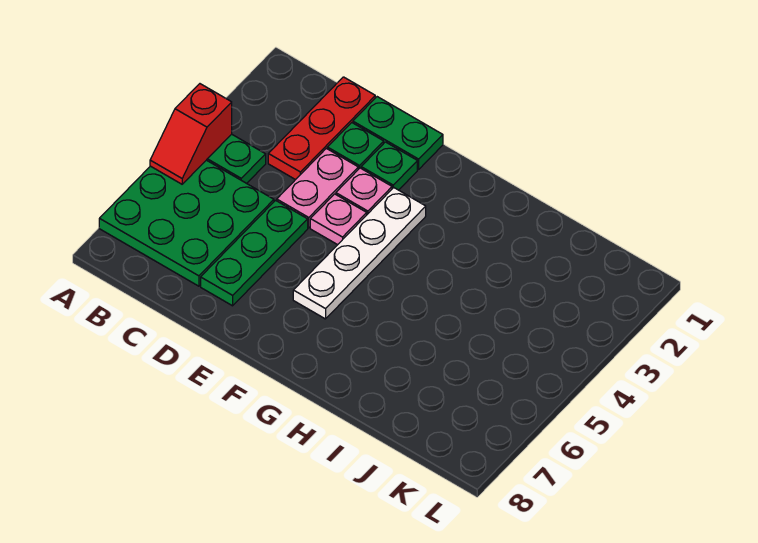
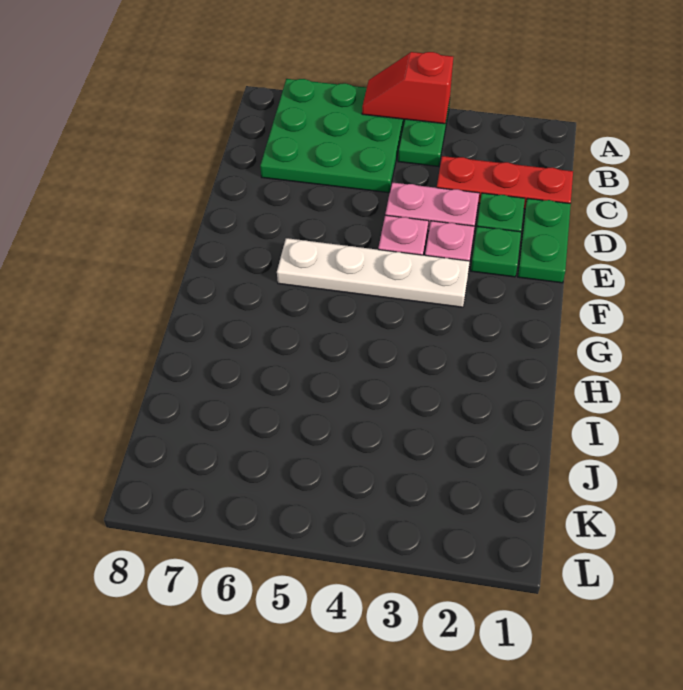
green plate D5:D7 level 1 -> none

